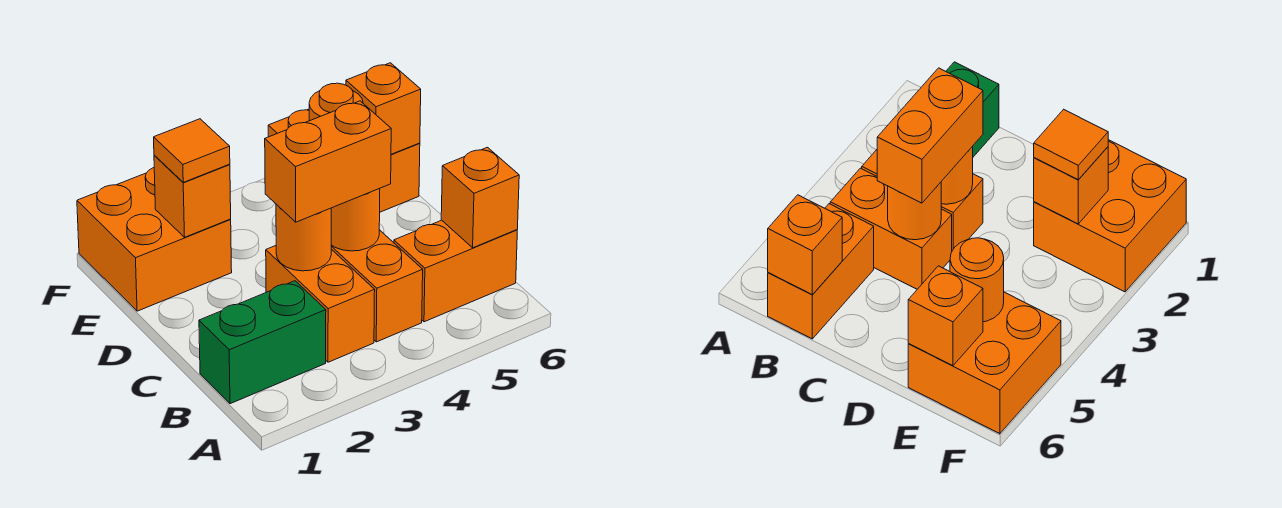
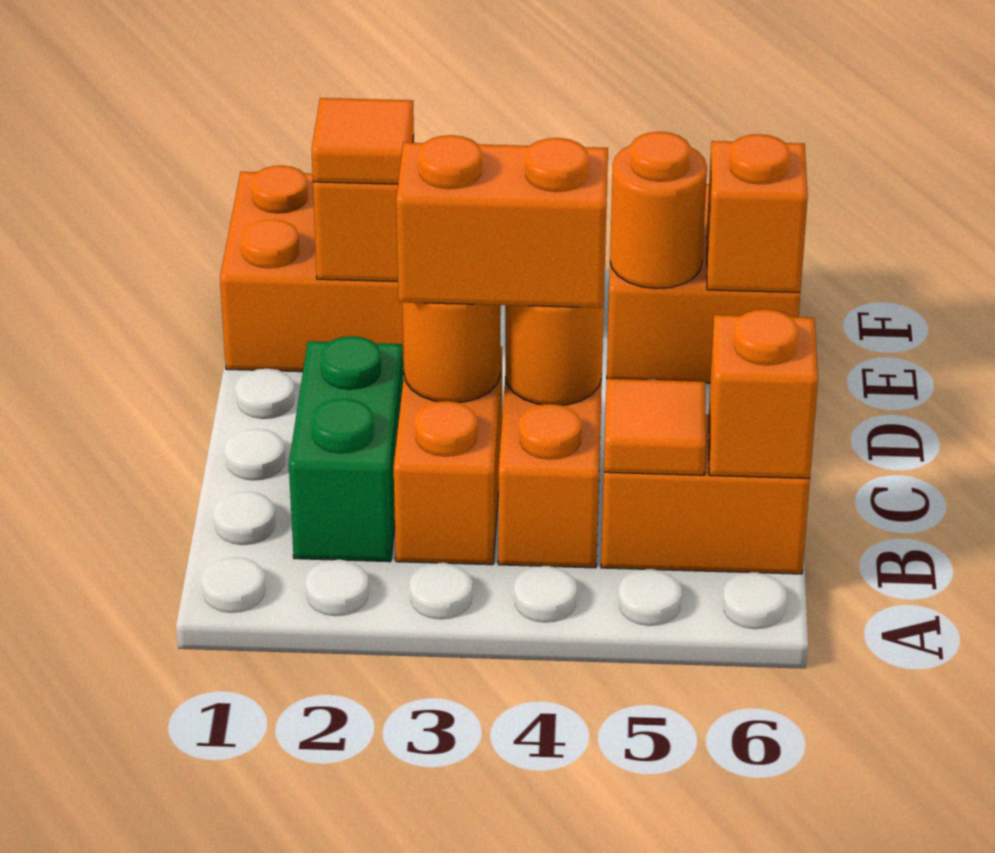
green brick B1:B2 level 1 -> green brick B2:C2 level 1
none -> orange tile B5 level 2

